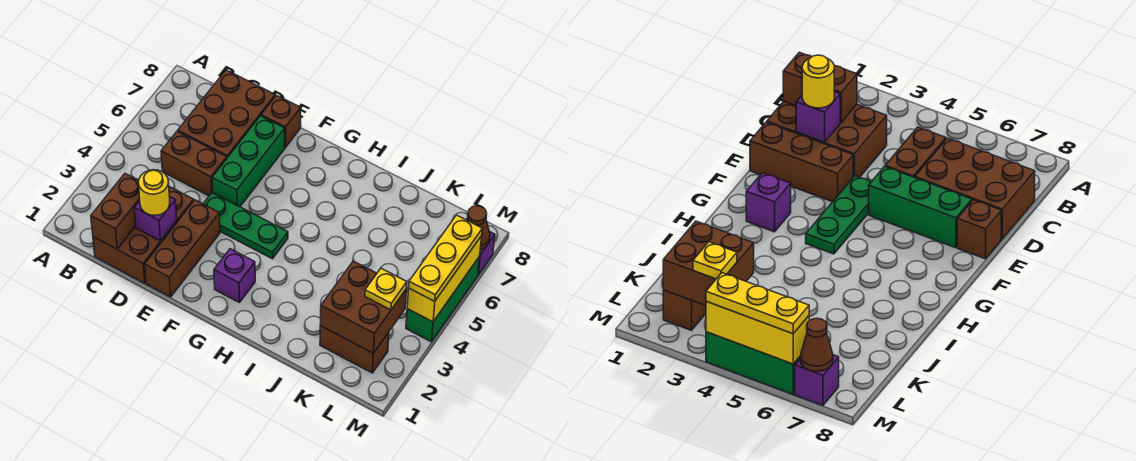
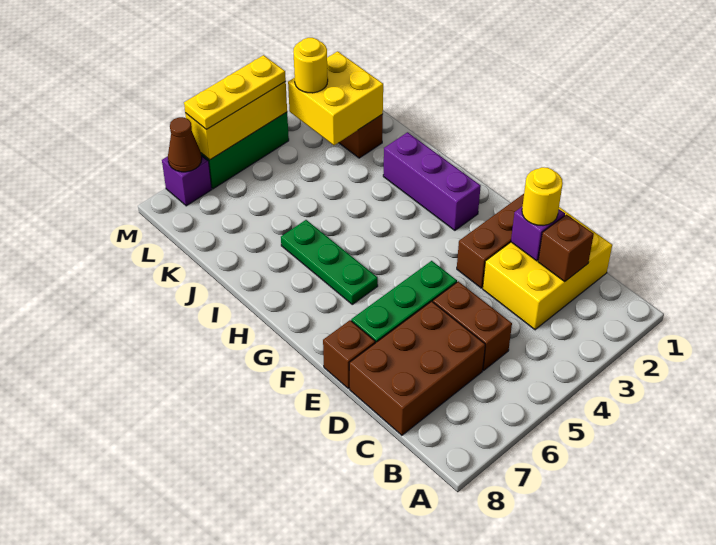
brown brick C1:D3 level 1 -> yellow brick C1:D3 level 1
brown brick C1:C2 level 2 -> brown brick C2 level 2
green plate E4:G4 level 1 -> green plate G6:I6 level 1
purple brick G2 level 1 -> purple brick G2:I2 level 1
brown brick K2:L3 level 2 -> yellow brick K2:L3 level 2
yellow plate L3 level 3 -> yellow round brick L3 level 3

